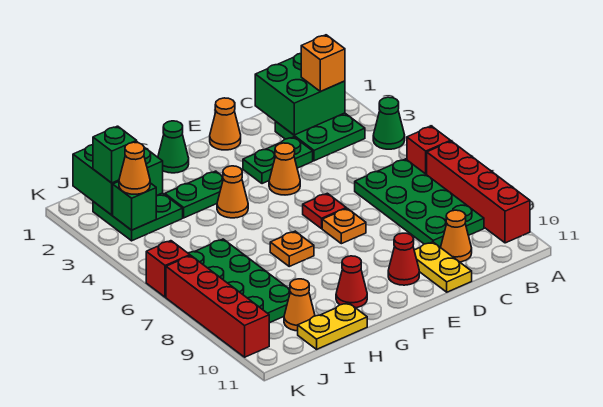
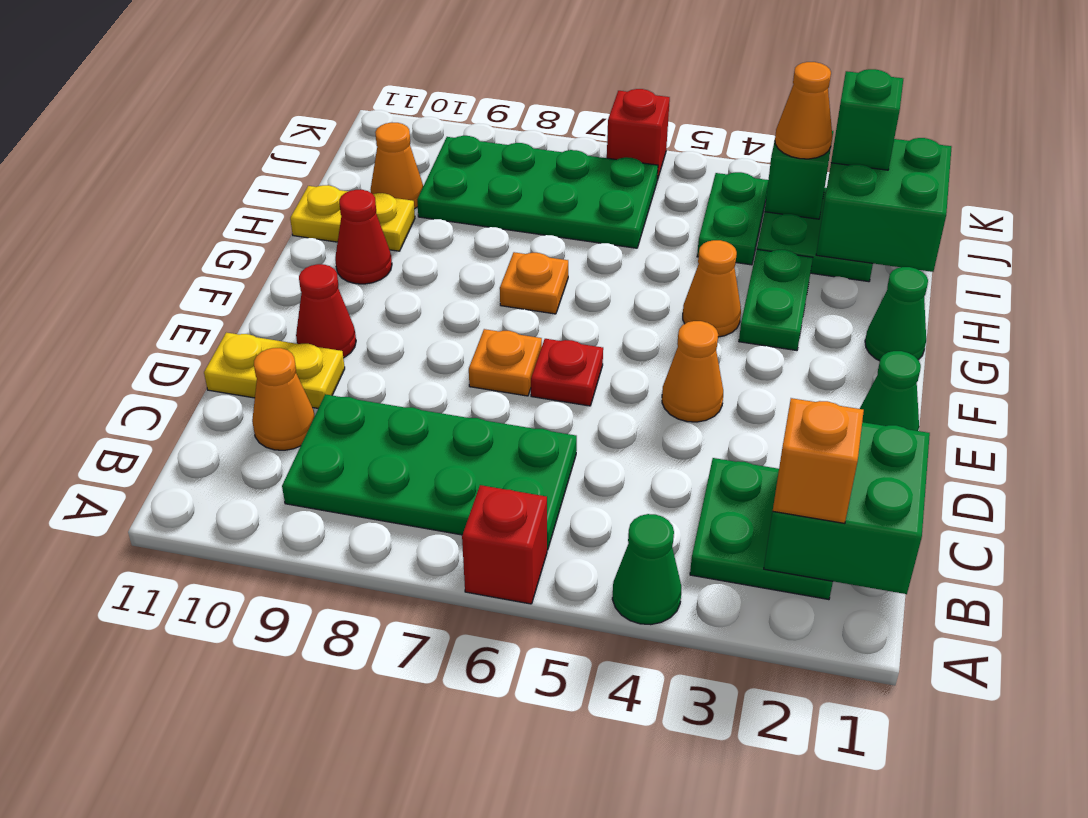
red brick A7:A10 level 1 -> none
green plate D3:E3 level 1 -> green plate I4:J4 level 1
orange cone E1 level 1 -> green cone E1 level 1
yellow plate H11:I11 level 1 -> yellow plate H10:H11 level 1
red brick K7:K10 level 1 -> none

